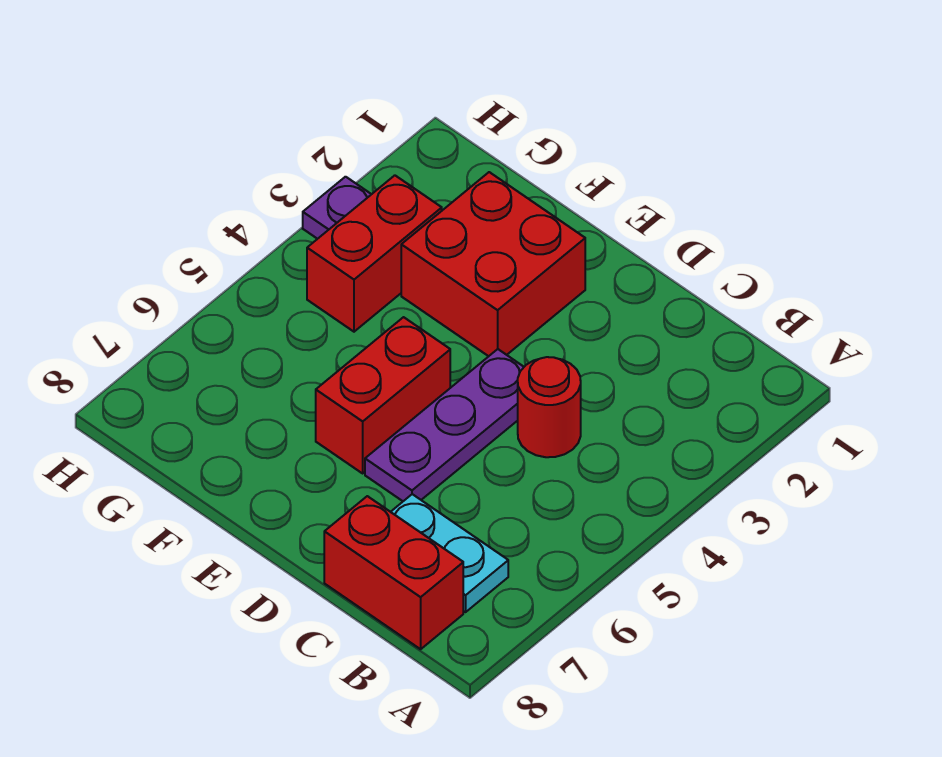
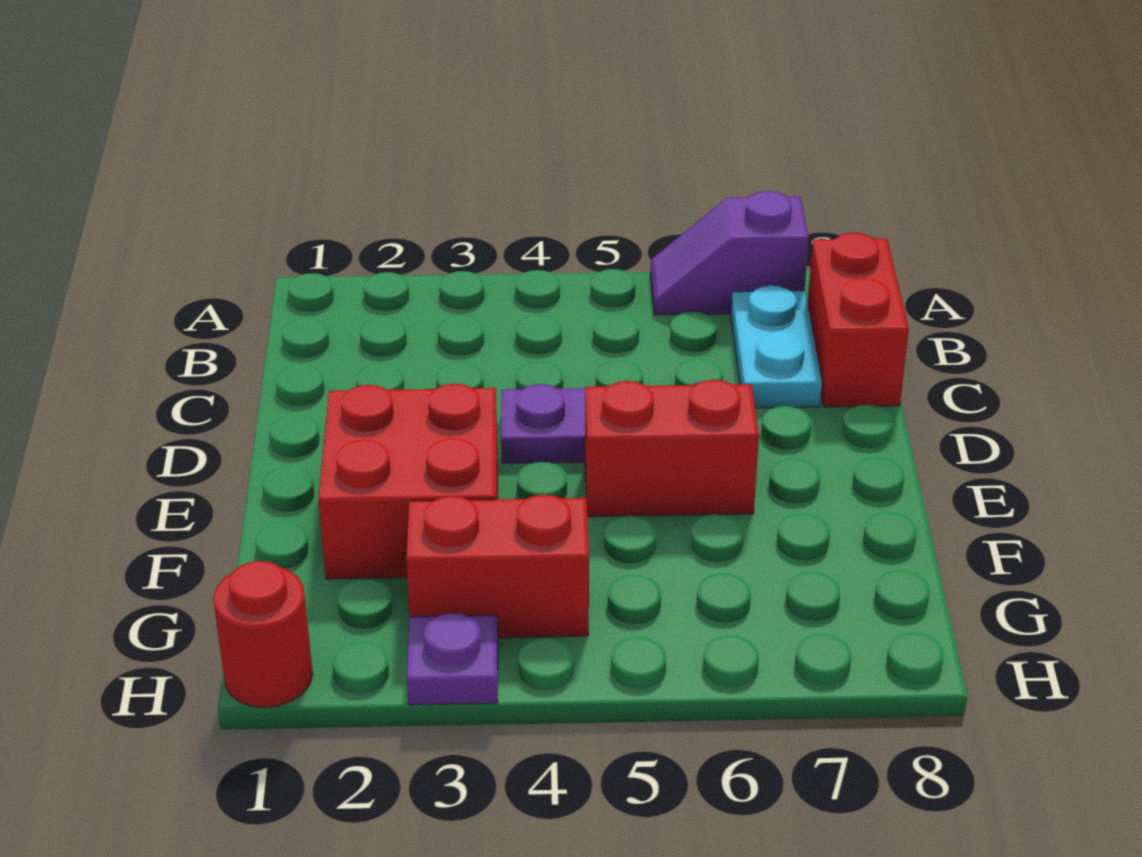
none -> purple slope A6:A7 level 1 top 7
red round brick C4 level 1 -> red round brick H1 level 1

